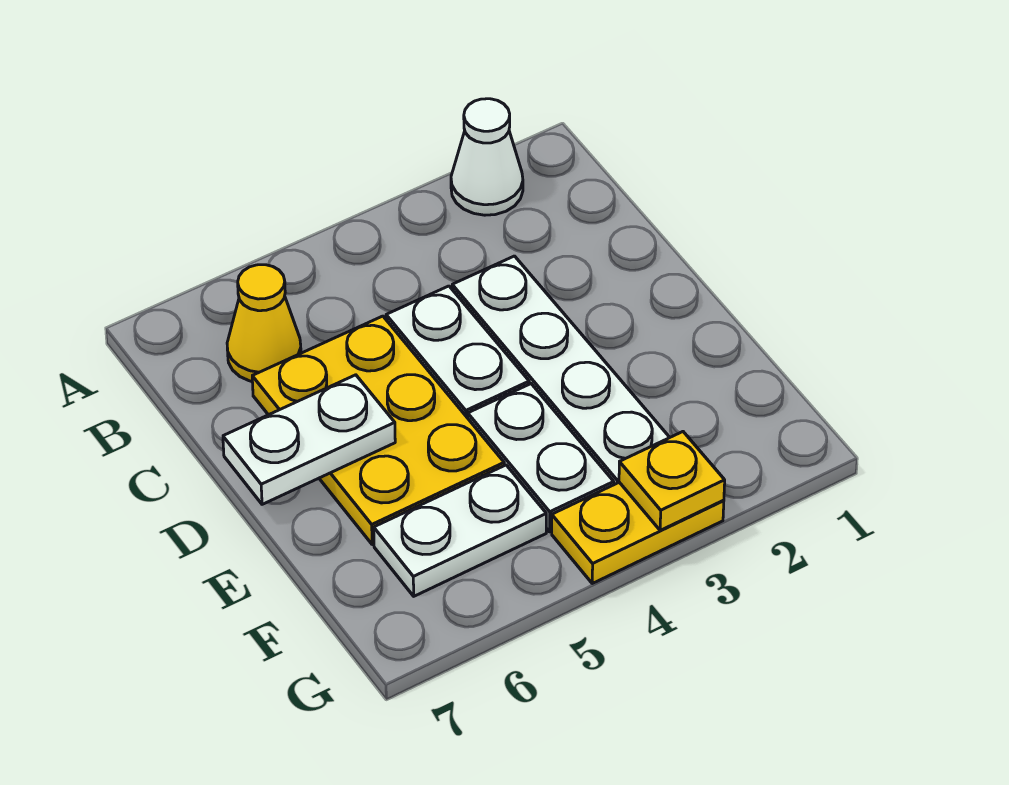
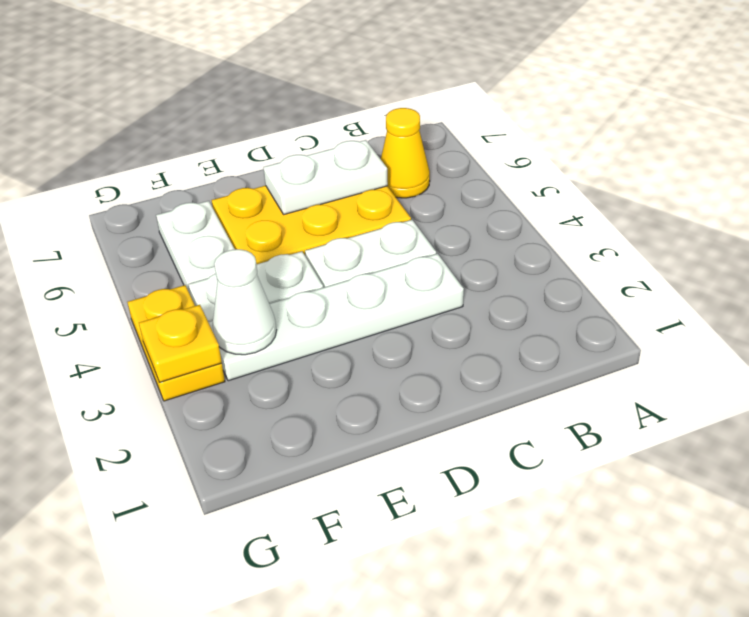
white cone A2 level 1 -> white cone F3 level 2
white plate D6:D7 level 2 -> white plate C6:D6 level 2

